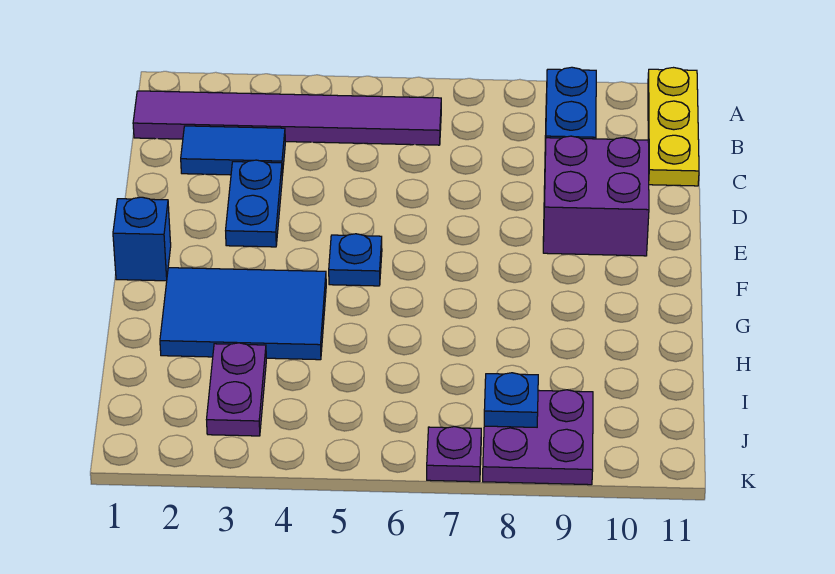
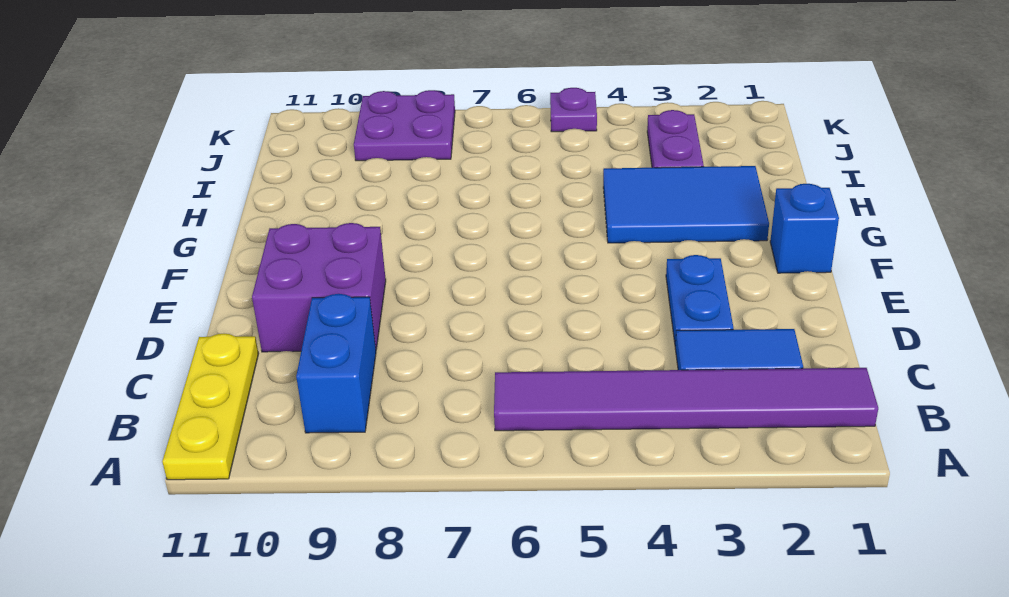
blue plate F5 level 1 -> none
blue plate J8 level 2 -> none
purple plate K7 level 1 -> purple plate K5 level 1

